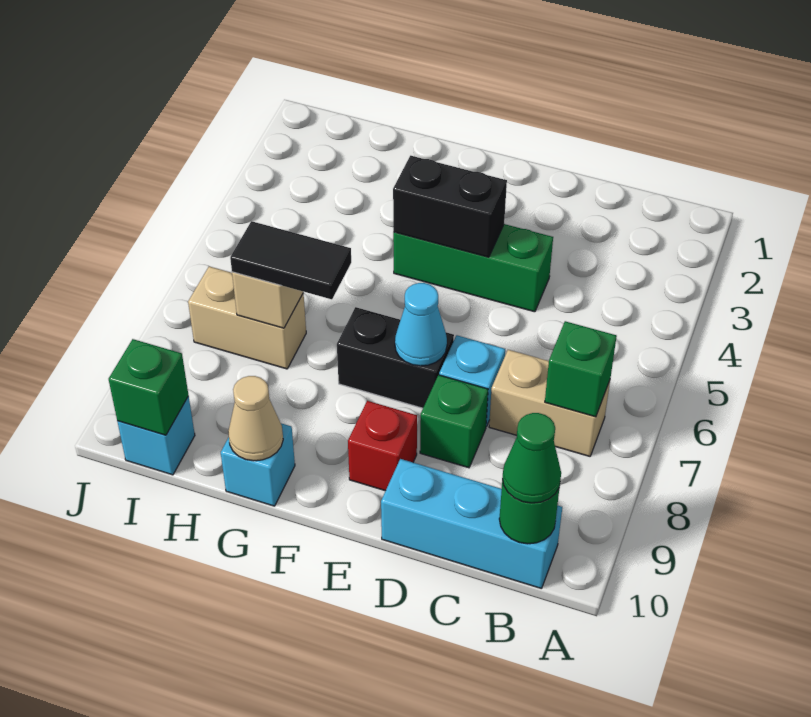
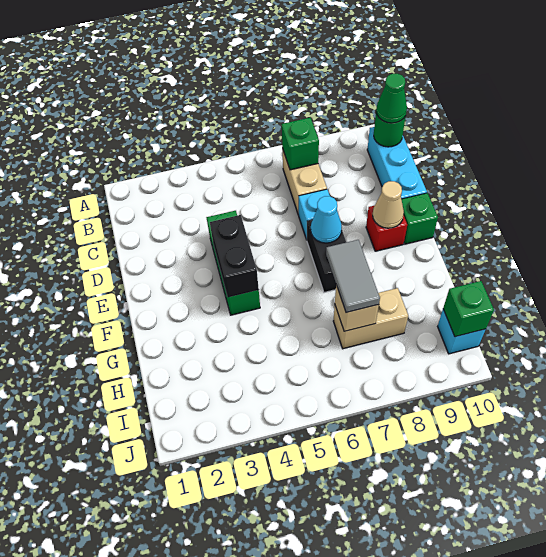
green brick D8 level 1 -> green brick E10 level 1
black tile G7:H7 level 3 -> grey tile G7:H7 level 3
cyan brick G10 level 1 -> none
tan cone G10 level 2 -> tan cone E9 level 2
tan brick H7:I7 level 1 -> tan brick H7:H8 level 1

